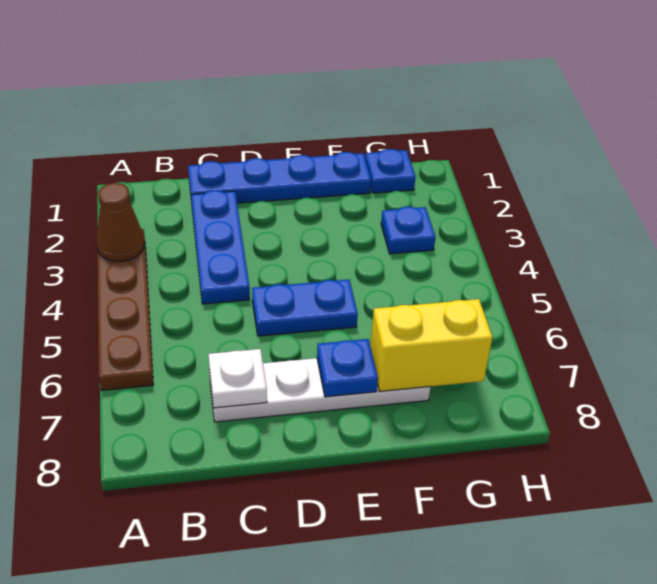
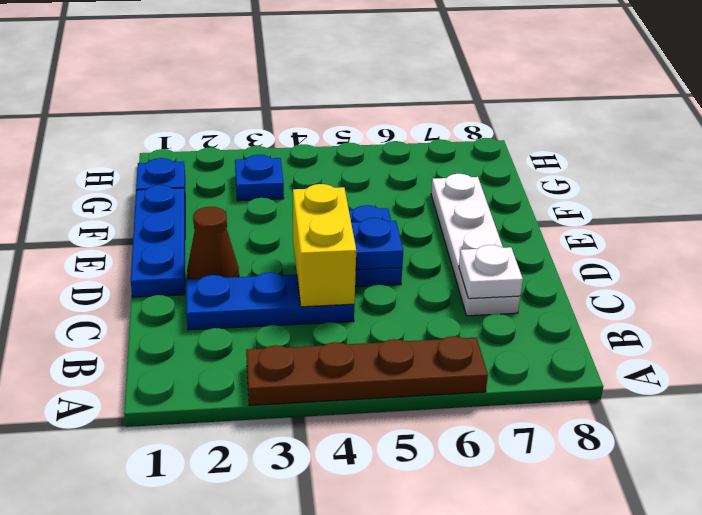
brown cone A3 level 2 -> brown cone D2 level 1
blue plate C1:F1 level 1 -> blue plate D1:F1 level 1
blue plate E7 level 2 -> blue plate D5 level 2
yellow brick F7:G7 level 2 -> yellow brick C4:D4 level 2

